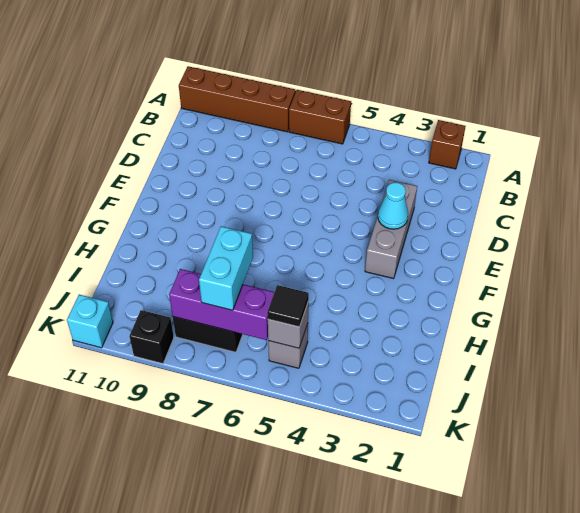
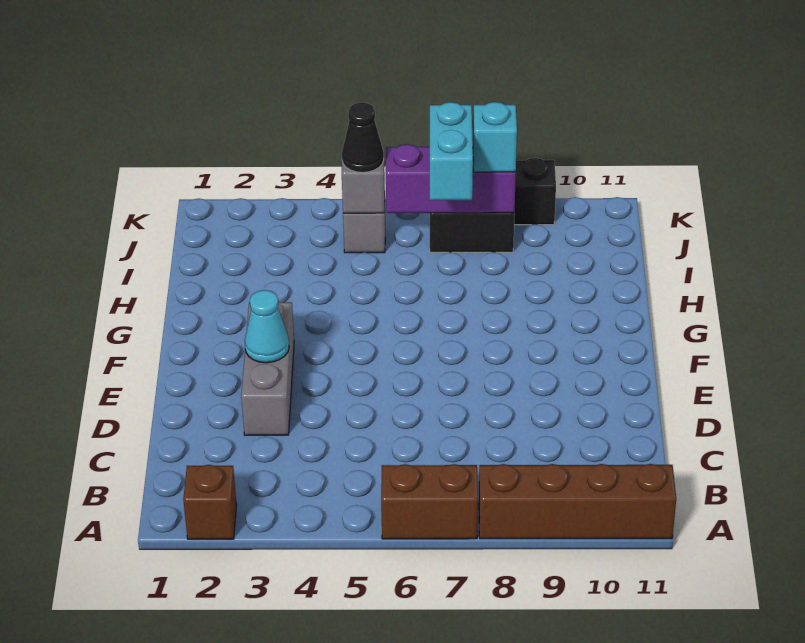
black tile J5 level 3 -> black cone J5 level 3
cyan brick K11 level 1 -> cyan brick J8 level 3

